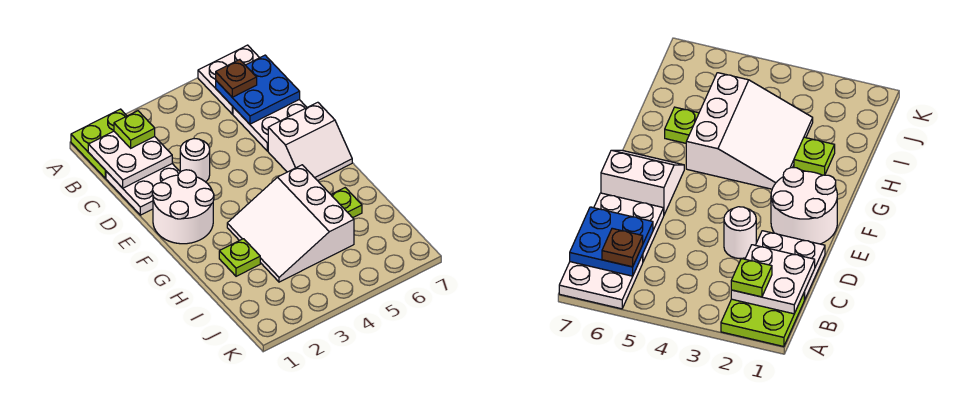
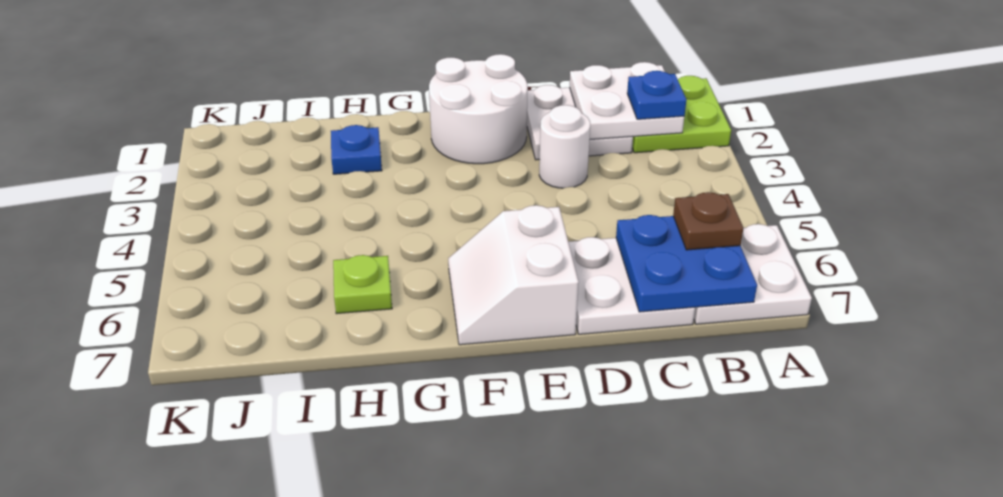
lime plate B2 level 3 -> blue plate B2 level 3
white slope G3:I5 level 1 top 5 -> none
lime plate H2 level 1 -> blue plate H2 level 1

